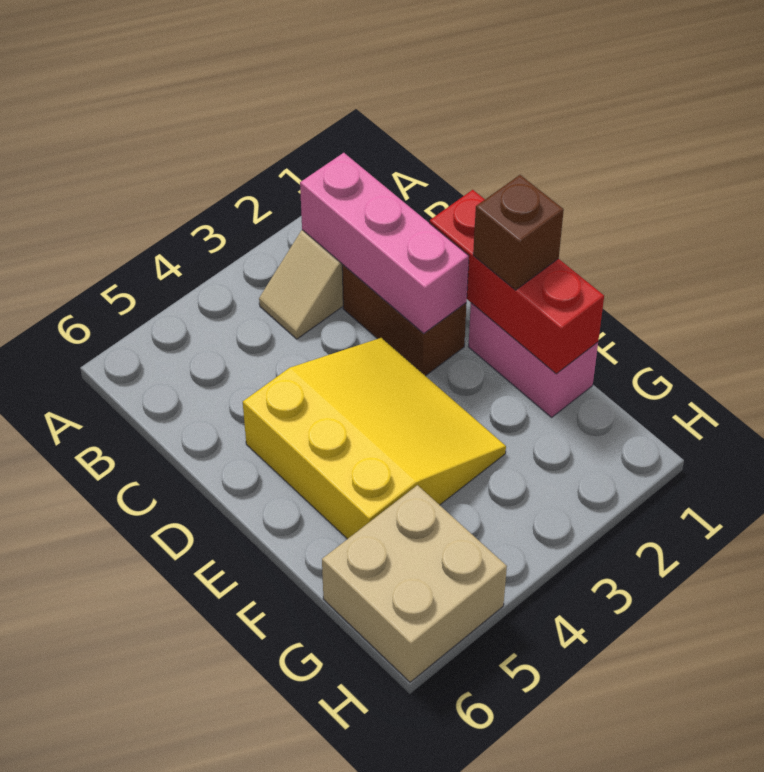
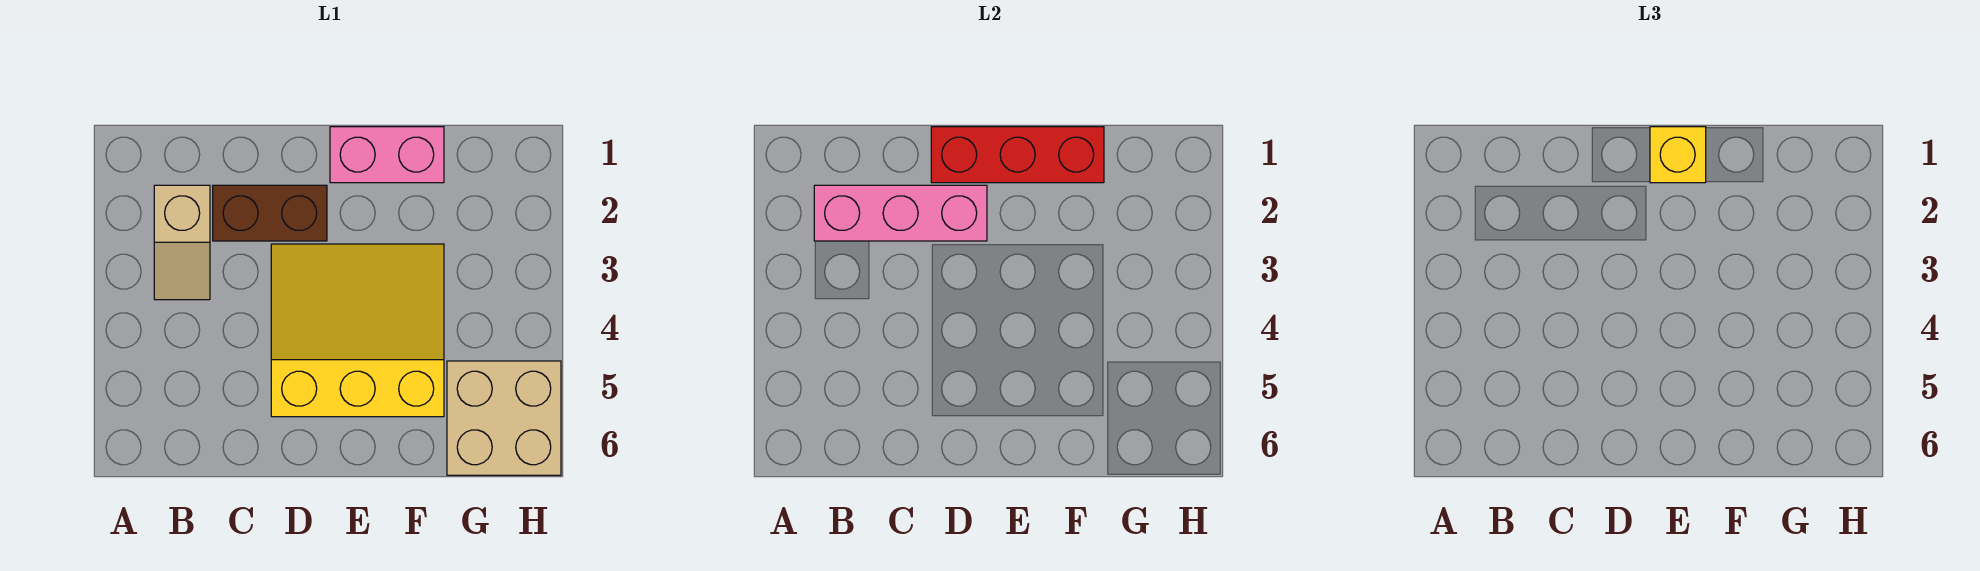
brown brick E1 level 3 -> yellow brick E1 level 3

